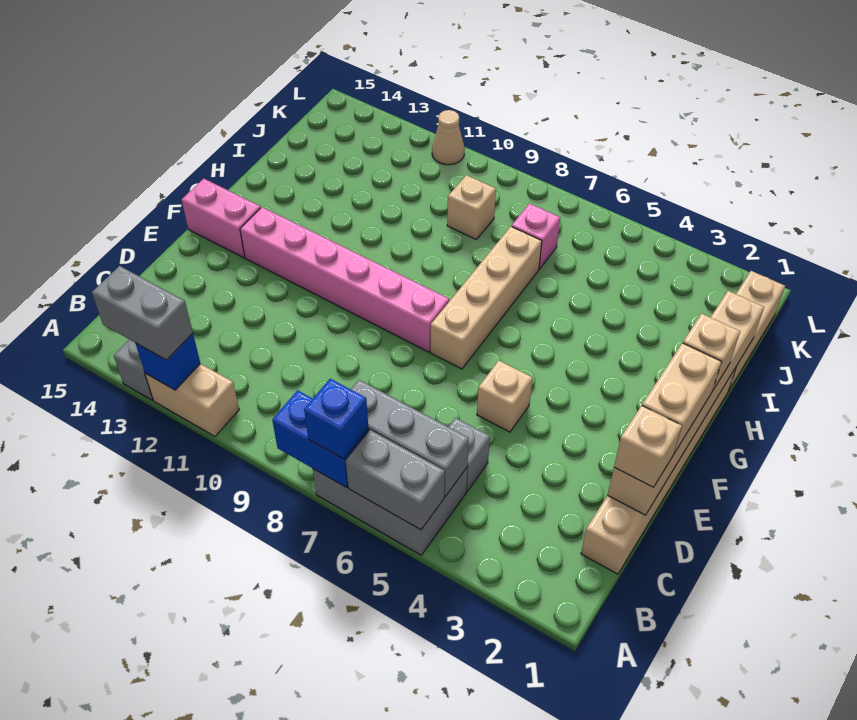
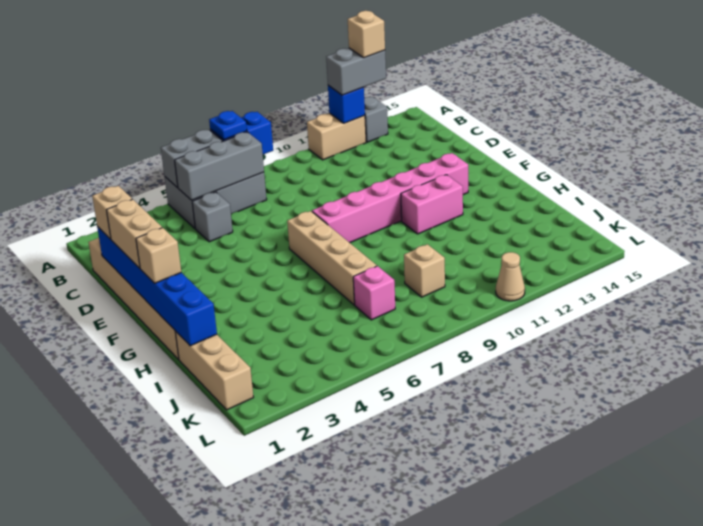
blue brick A7 level 3 -> blue plate A7 level 3
tan brick D1:I1 level 2 -> blue brick D1:I1 level 2
tan brick E5 level 1 -> tan brick A13 level 4
pink brick F14:F15 level 1 -> pink brick G11:G12 level 1

